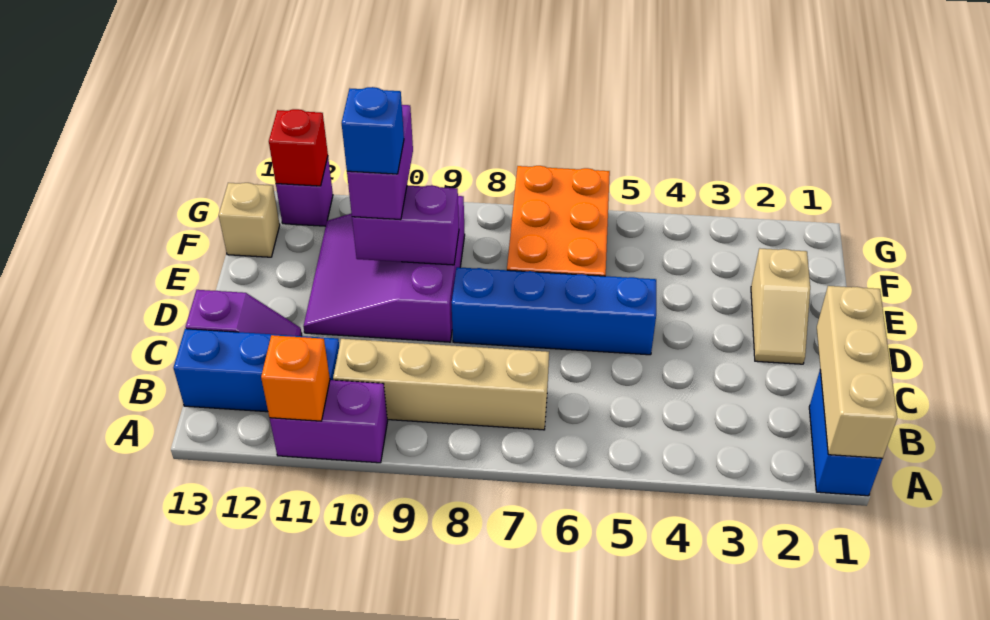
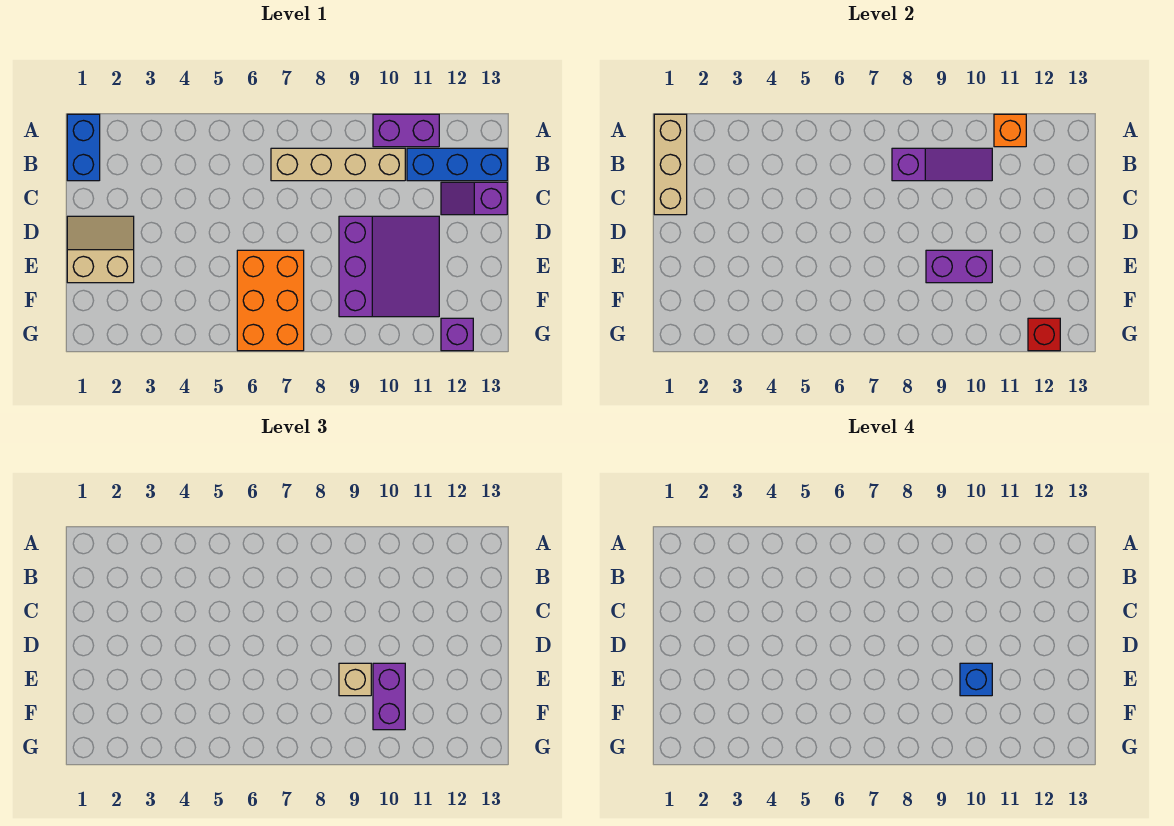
none -> purple slope B8:B10 level 2 top 8
tan slope D2:E2 level 1 top E -> tan slope D1:E2 level 1 top E
blue brick D5:D8 level 1 -> none
tan brick F13 level 1 -> tan brick E9 level 3

